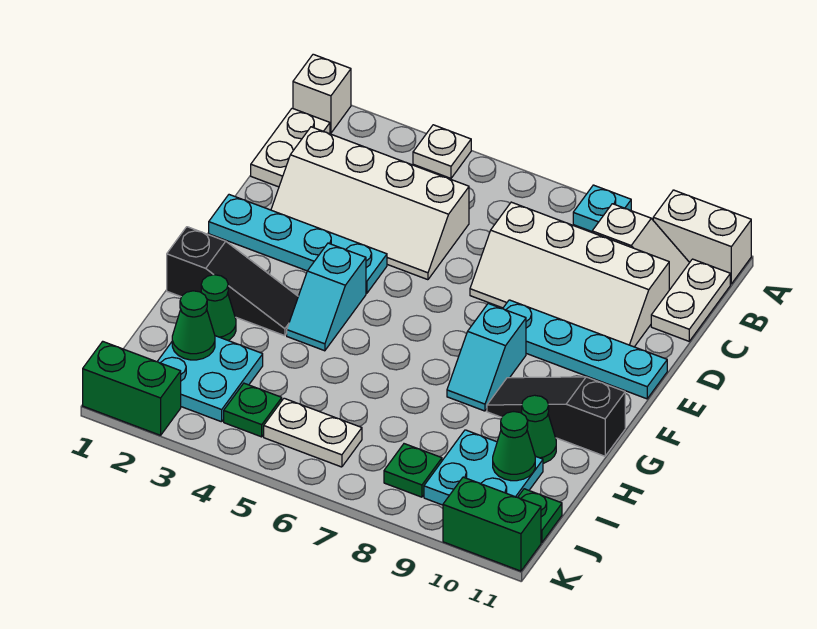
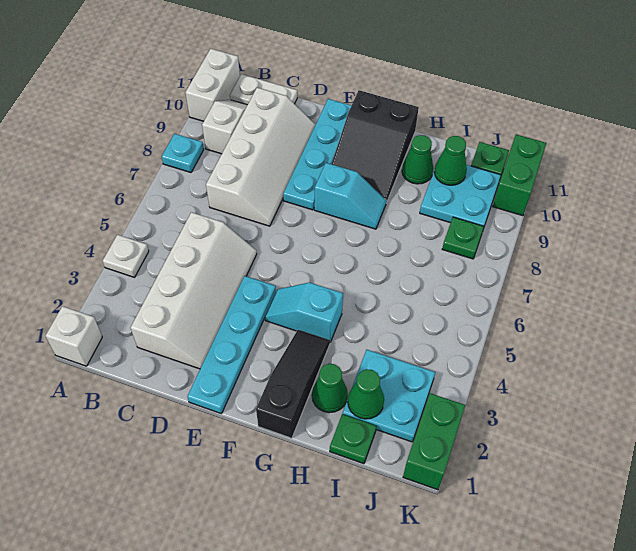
white plate B1:C1 level 1 -> none
cyan slope F4:G4 level 1 top F -> cyan slope F4:G4 level 1 top G
black slope G9:G11 level 1 top 11 -> black slope F9:G11 level 1 top 11
green plate J4 level 1 -> green plate I1 level 1
white plate J5:J6 level 1 -> none

